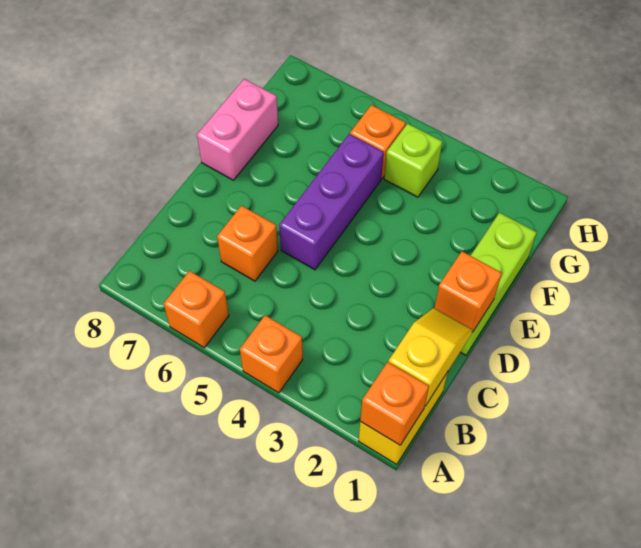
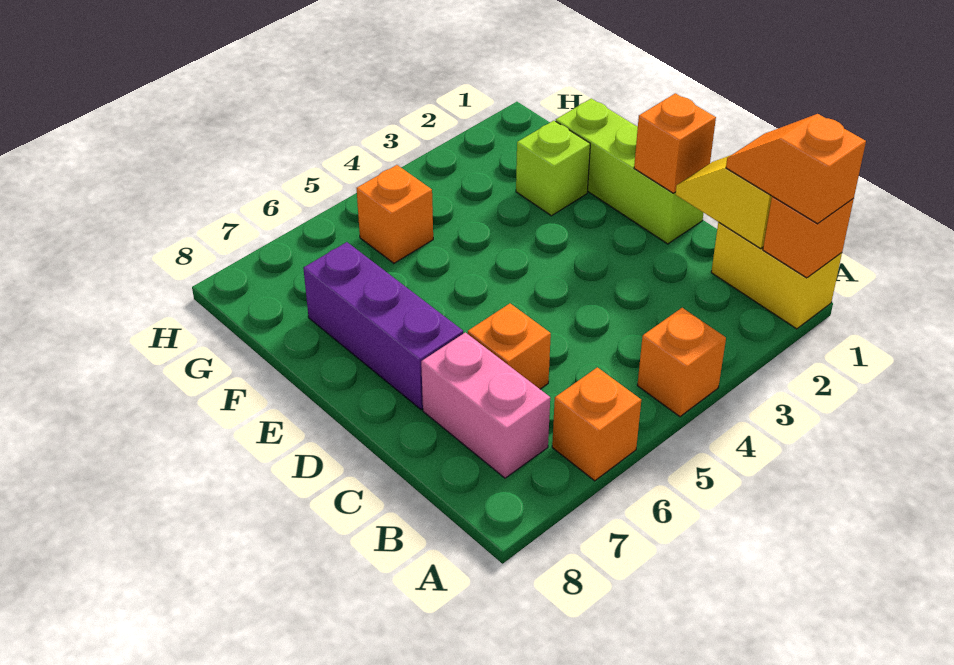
none -> orange slope A1:B1 level 3 top A
purple brick D5:F5 level 1 -> purple brick D7:F7 level 1
pink brick E8:F8 level 1 -> pink brick B7:C7 level 1
lime brick G4 level 1 -> lime brick F2 level 1

